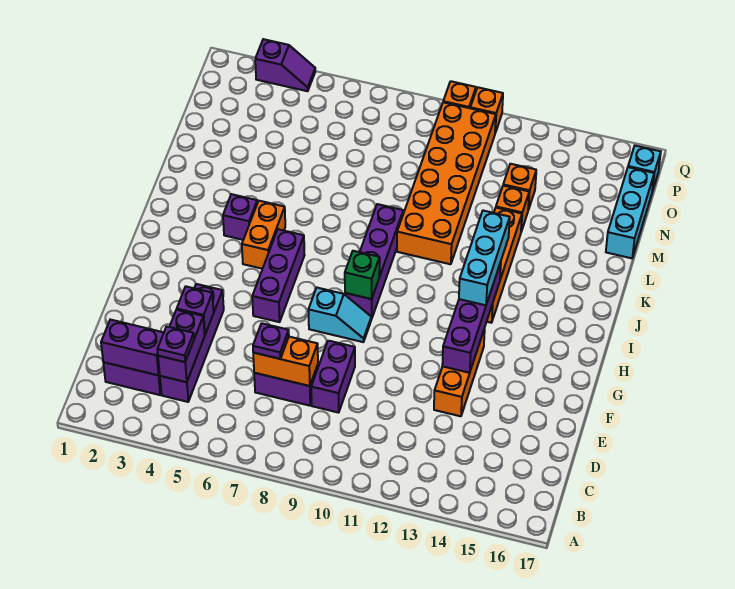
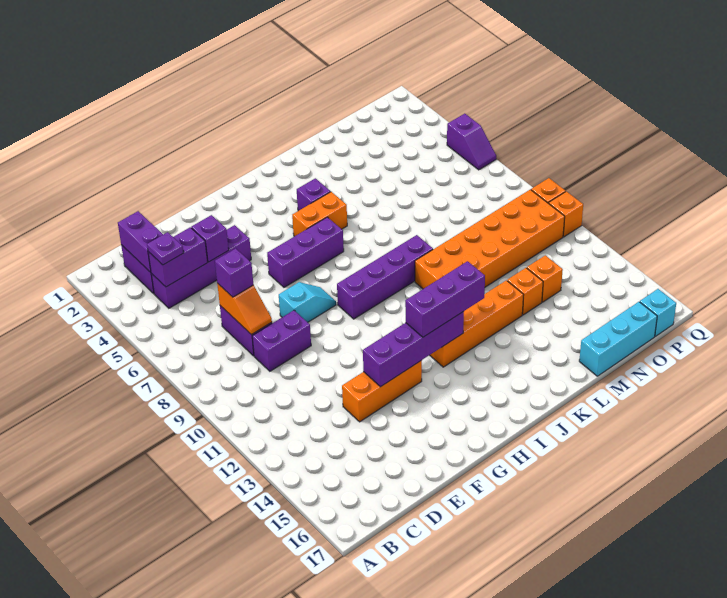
orange brick D7:D8 level 2 -> orange slope D7:D8 level 2 top 7
purple plate D7 level 3 -> purple brick D7 level 3
cyan slope G8:G9 level 1 top 8 -> cyan slope F8:G8 level 1 top F
green brick H9 level 2 -> none
cyan brick H13:J13 level 3 -> purple brick H13:J13 level 3
purple slope Q3:Q4 level 1 top 3 -> purple slope Q5:Q6 level 1 top 5

